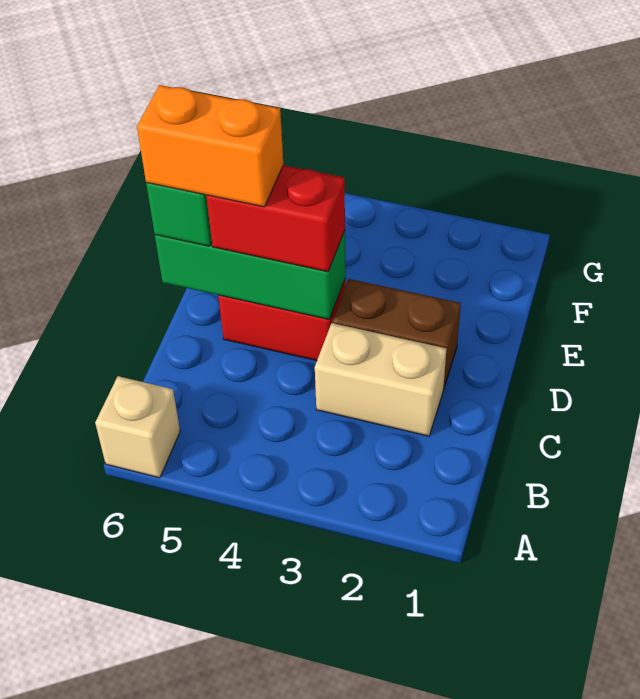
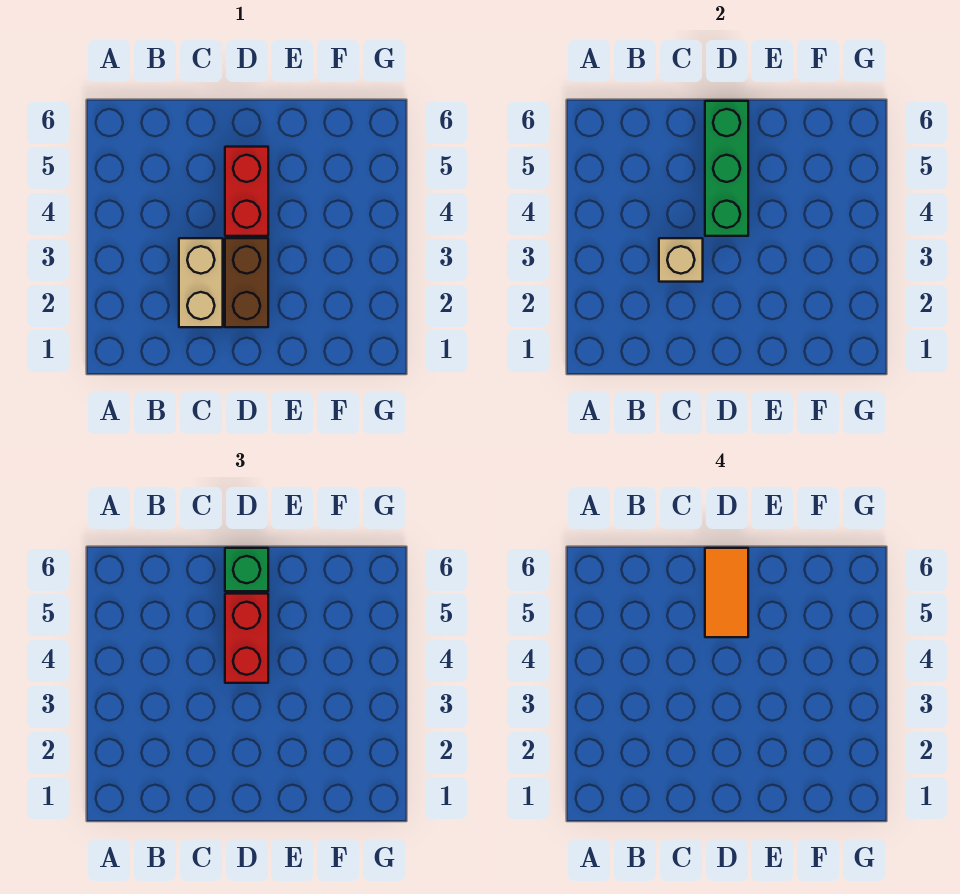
tan brick A6 level 1 -> tan brick C3 level 2
orange brick D5:D6 level 4 -> orange tile D5:D6 level 4

